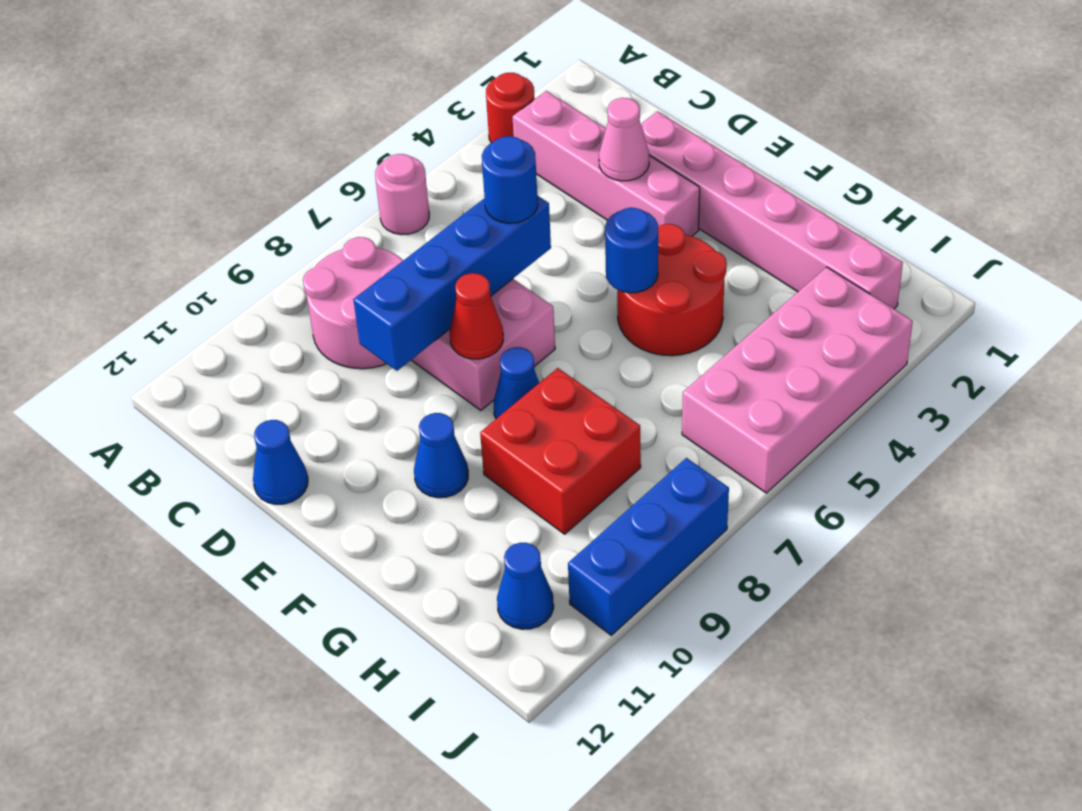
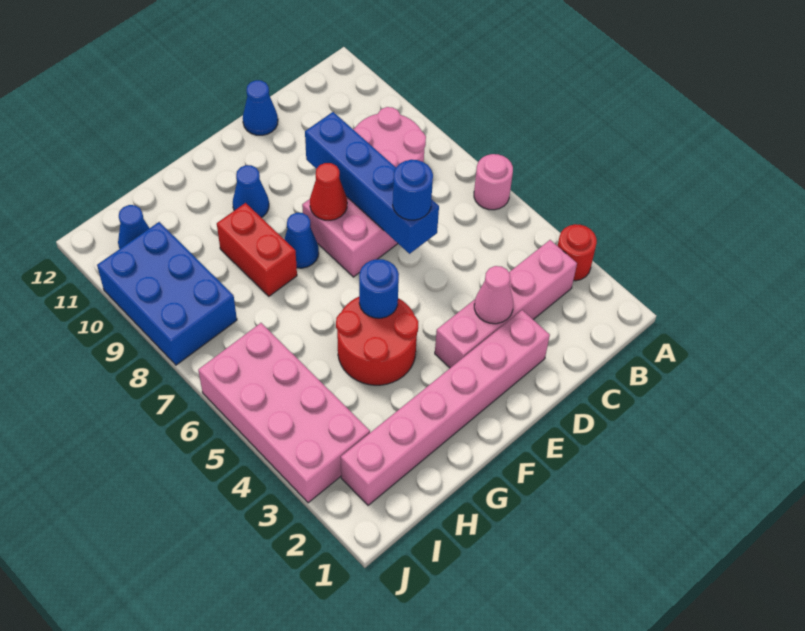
red brick G8:H9 level 1 -> red brick G8:G9 level 1
blue brick J8:J10 level 1 -> blue brick I8:J10 level 1

